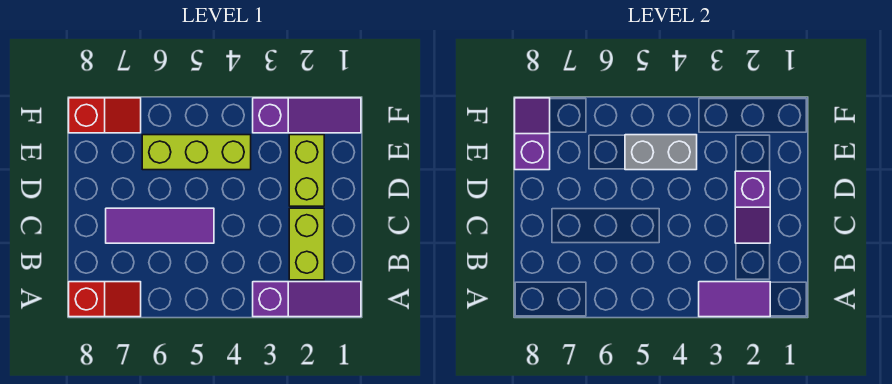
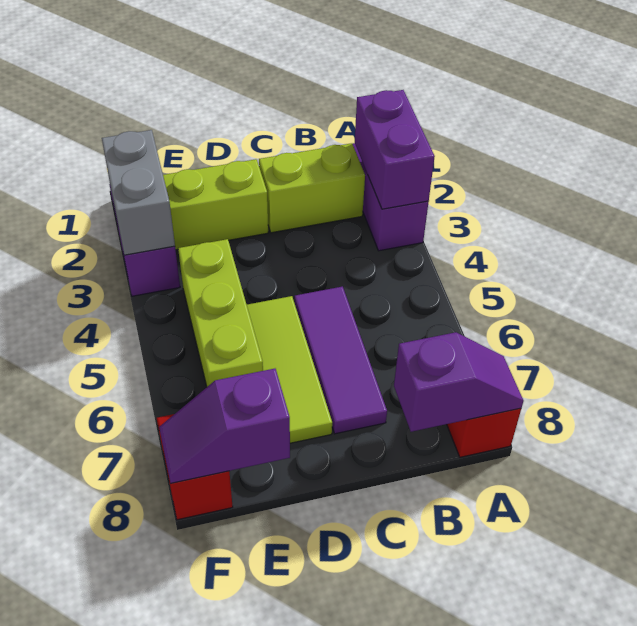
purple tile A2:A3 level 2 -> purple brick A2:A3 level 2
purple slope C2:D2 level 2 top D -> purple slope A8:B8 level 2 top B
none -> lime tile D5:D7 level 1
grey brick E4:E5 level 2 -> grey brick F2:F3 level 2

